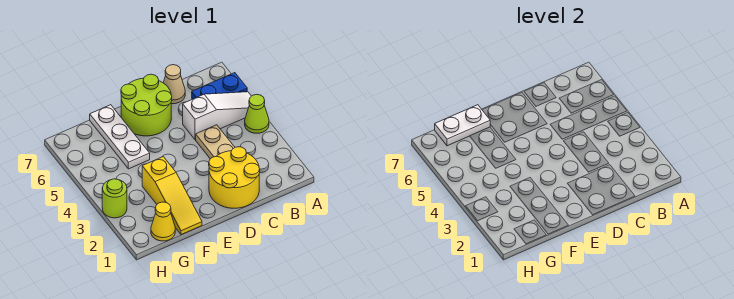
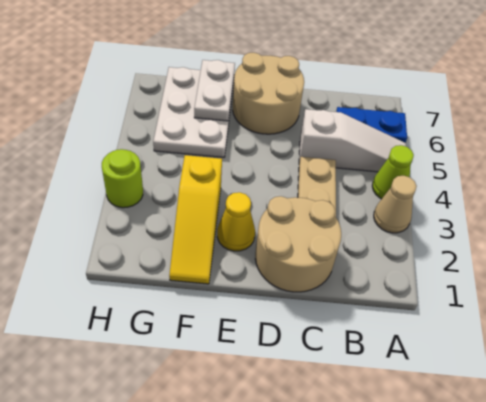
yellow round brick C1:D2 level 1 -> tan round brick C1:D2 level 1
tan cone C7 level 1 -> tan cone A3 level 1
lime round brick D6:E7 level 1 -> tan round brick D6:E7 level 1
white plate F5:F7 level 1 -> white plate F5:G7 level 1
white plate F7:G7 level 2 -> white plate F6:F7 level 2
yellow cone G1 level 1 -> yellow cone E2 level 1

